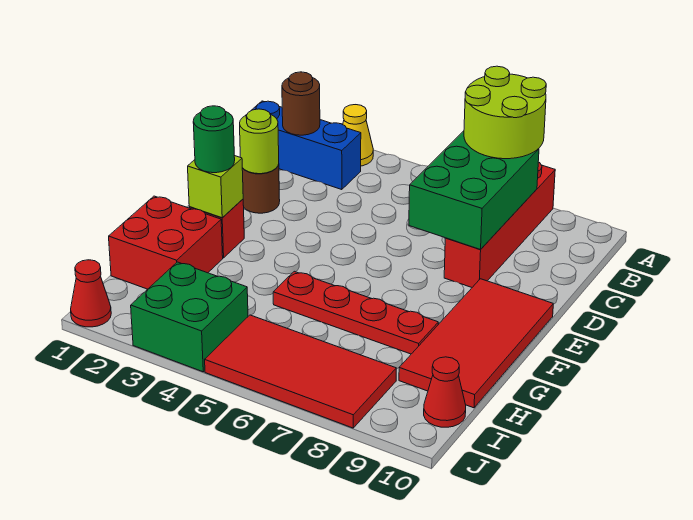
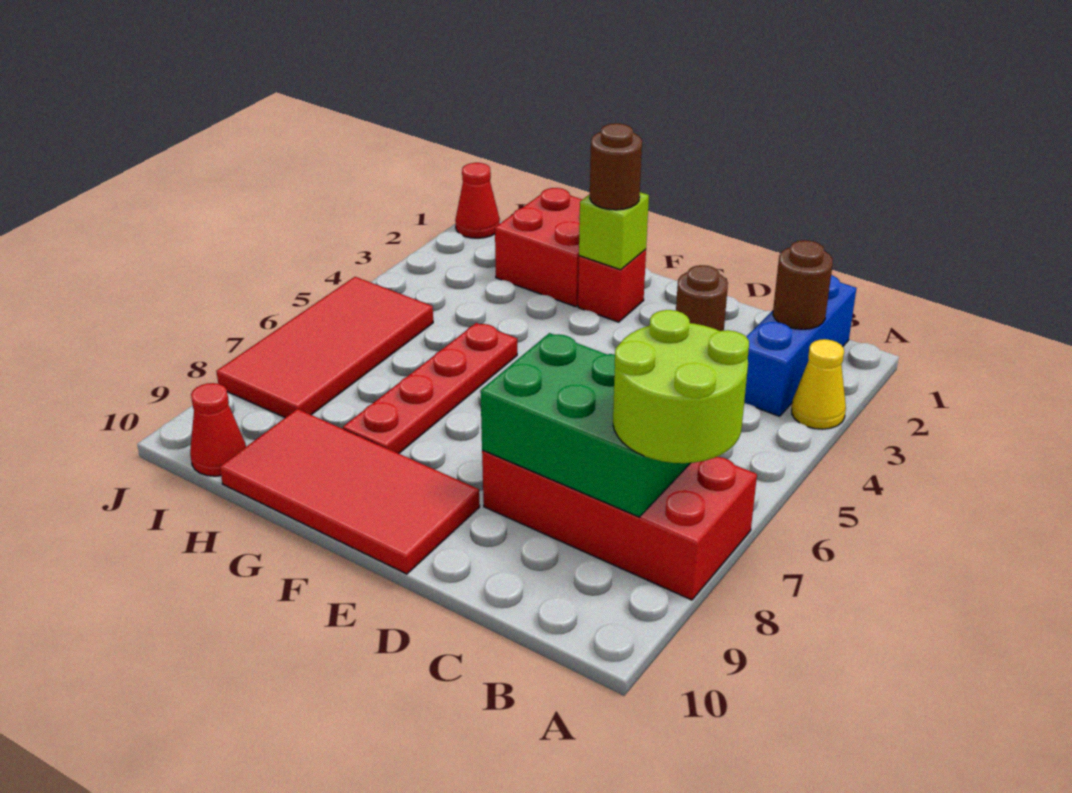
red brick A8:D8 level 1 -> red brick A7:D8 level 1
lime round brick D2 level 2 -> none
green round brick F2 level 3 -> brown round brick F2 level 3
green brick I3:J4 level 1 -> none

